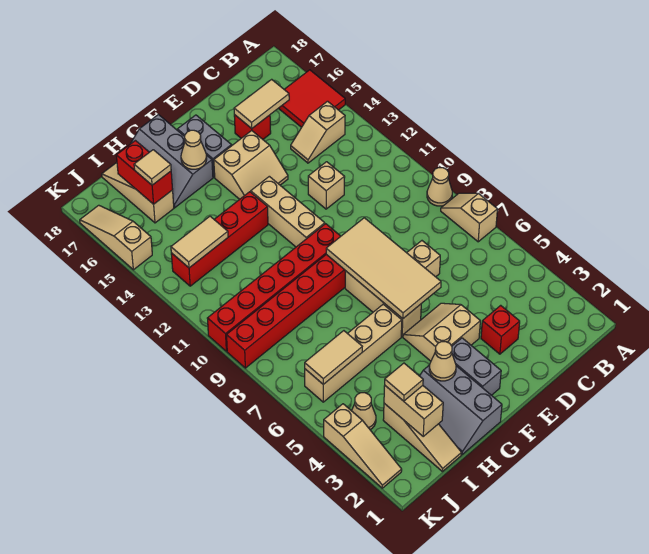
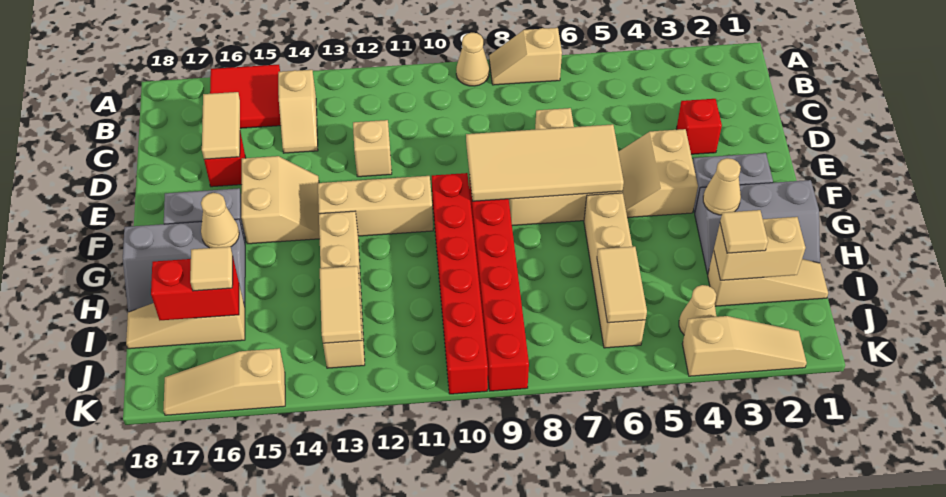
red brick G13:J13 level 1 -> tan brick G13:J13 level 1

